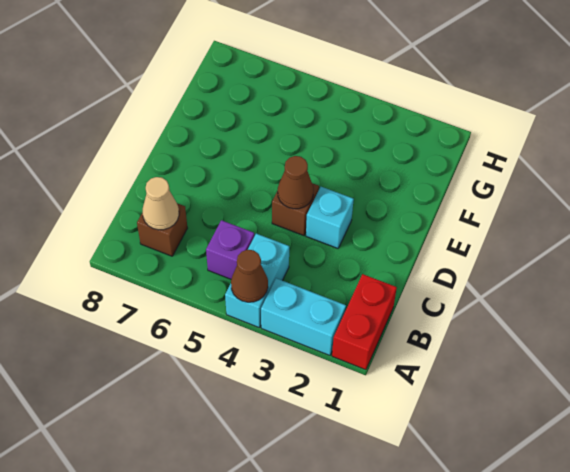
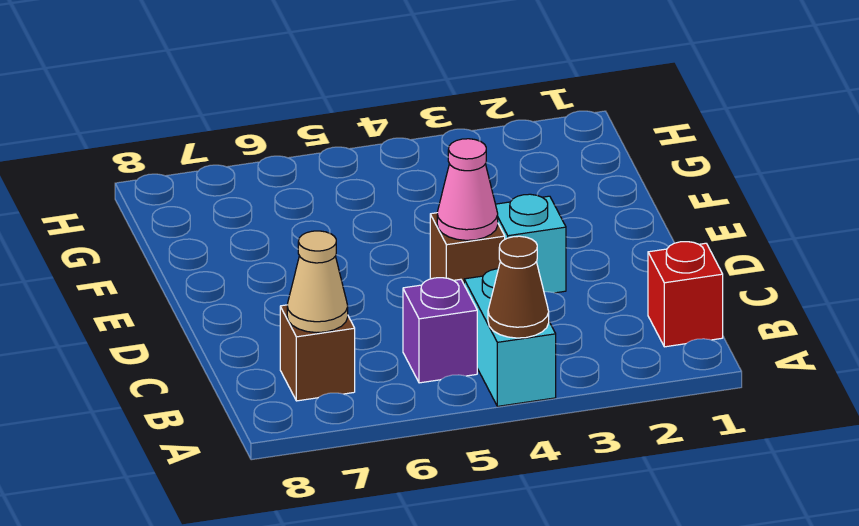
red brick A1:B1 level 1 -> red brick B1 level 1
cyan brick A2:A3 level 1 -> none
brown cone D4 level 2 -> pink cone D4 level 2

